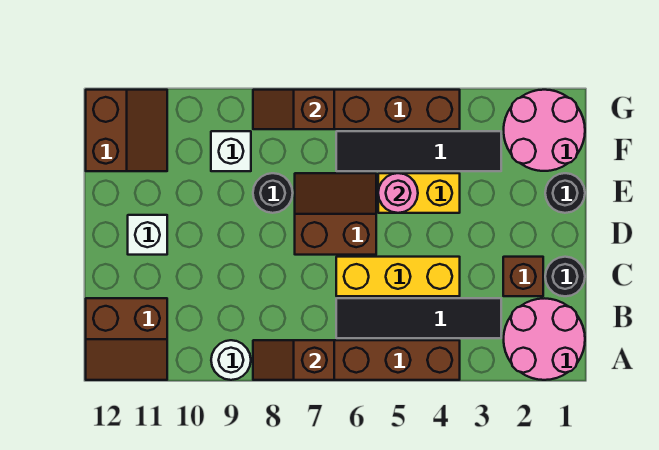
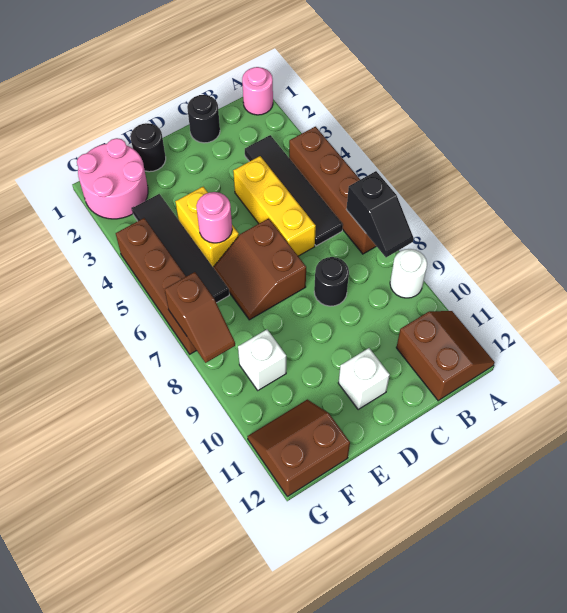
pink round brick A1:B2 level 1 -> pink round brick A1 level 1
brown slope A7:A8 level 2 top 7 -> black slope A7:A8 level 2 top 7
brown brick C2 level 1 -> none
black round brick E8 level 1 -> black round brick C8 level 1

